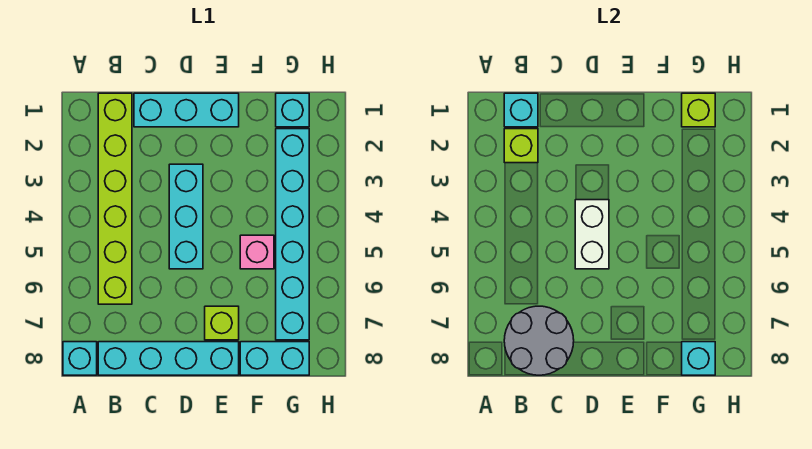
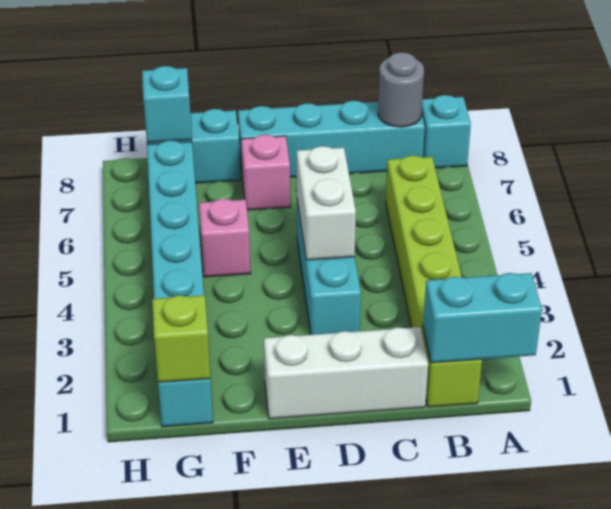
cyan brick B1 level 2 -> cyan brick A1:B1 level 2
lime brick B2 level 2 -> none
grey round brick B7:C8 level 2 -> grey round brick B8 level 2
cyan brick C1:E1 level 1 -> white brick C1:E1 level 1
lime brick E7 level 1 -> pink brick E7 level 1

